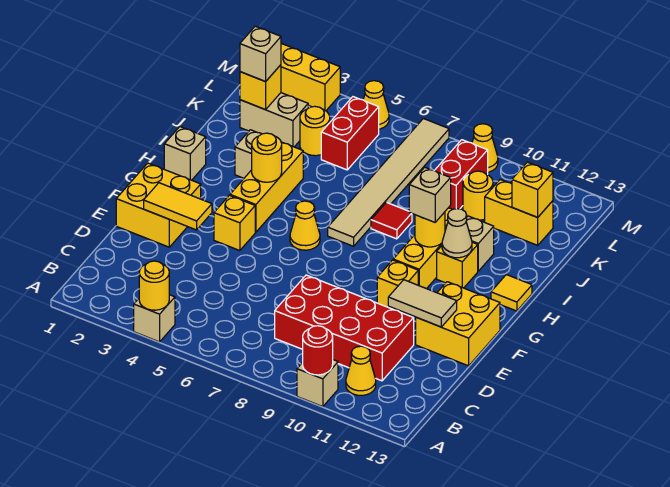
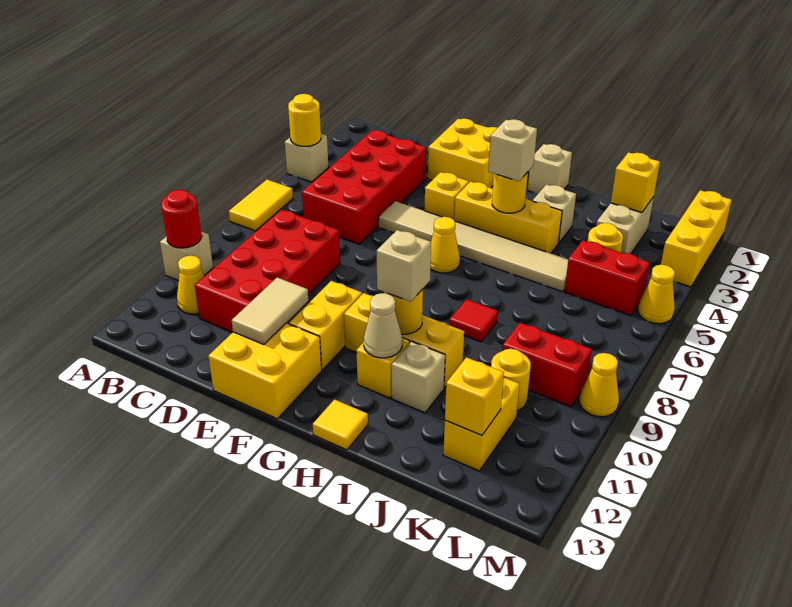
none -> red brick C3:D6 level 1
yellow tile E2:E3 level 2 -> yellow tile A6:A7 level 1
yellow brick F10 level 1 -> yellow brick F10:F11 level 1
tan tile H7:M7 level 1 -> tan tile E5:J5 level 1
tan brick K2 level 3 -> tan brick H4 level 3

